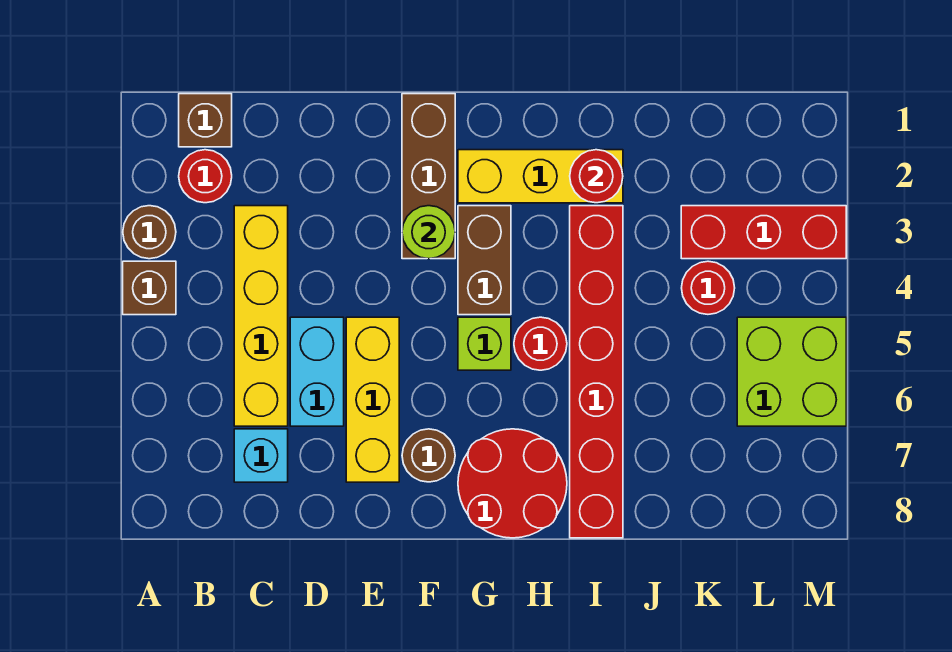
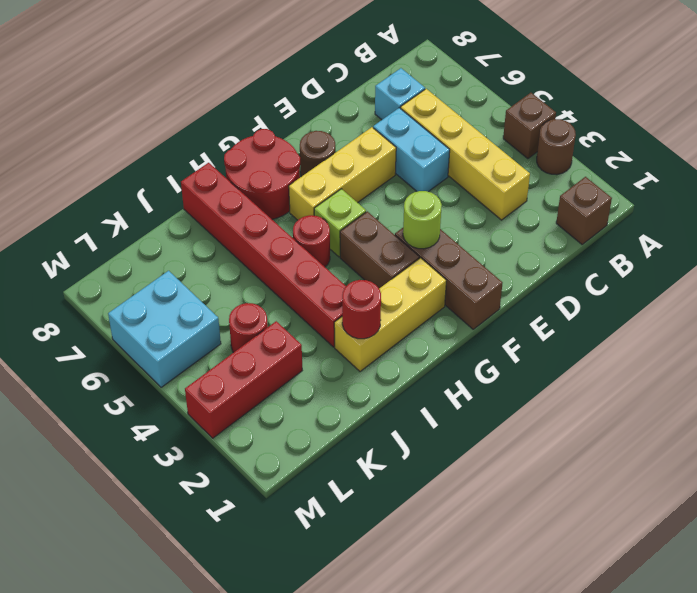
red round brick B2 level 1 -> none
yellow brick E5:E7 level 1 -> yellow brick E6:G6 level 1
lime brick L5:M6 level 1 -> cyan brick L5:M6 level 1

